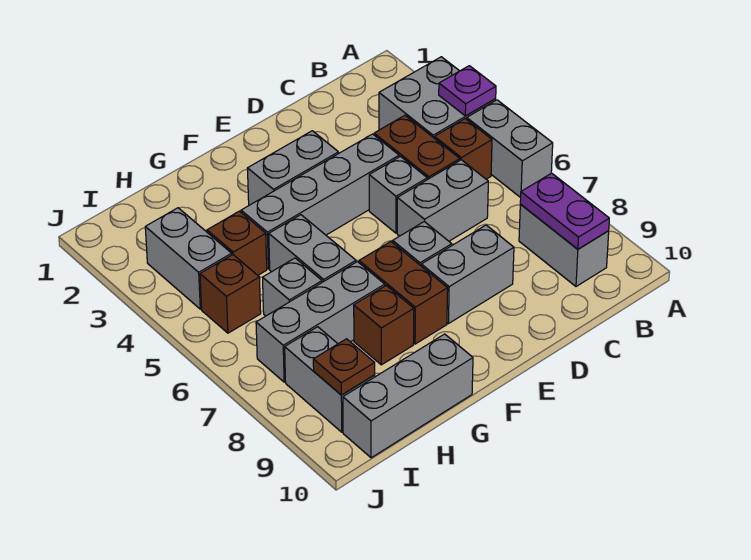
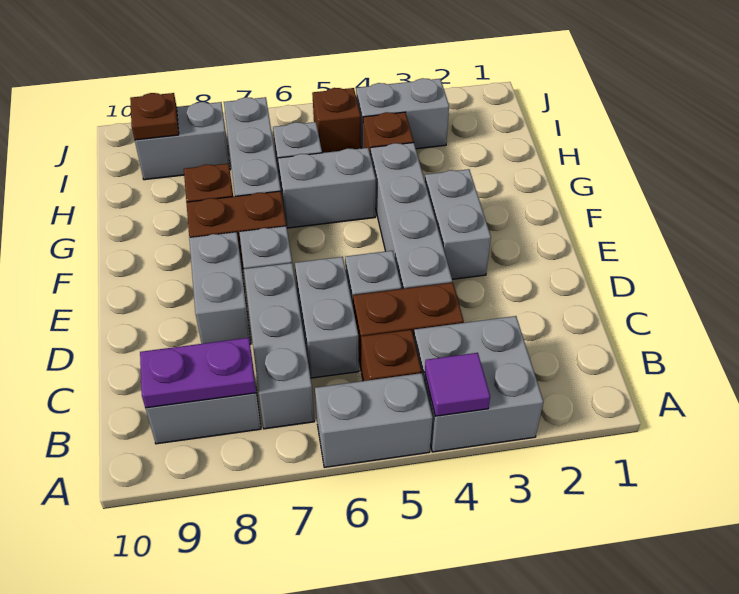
purple plate A4 level 2 -> purple tile A4 level 2
grey brick G10:I10 level 1 -> grey brick B7:D7 level 1

